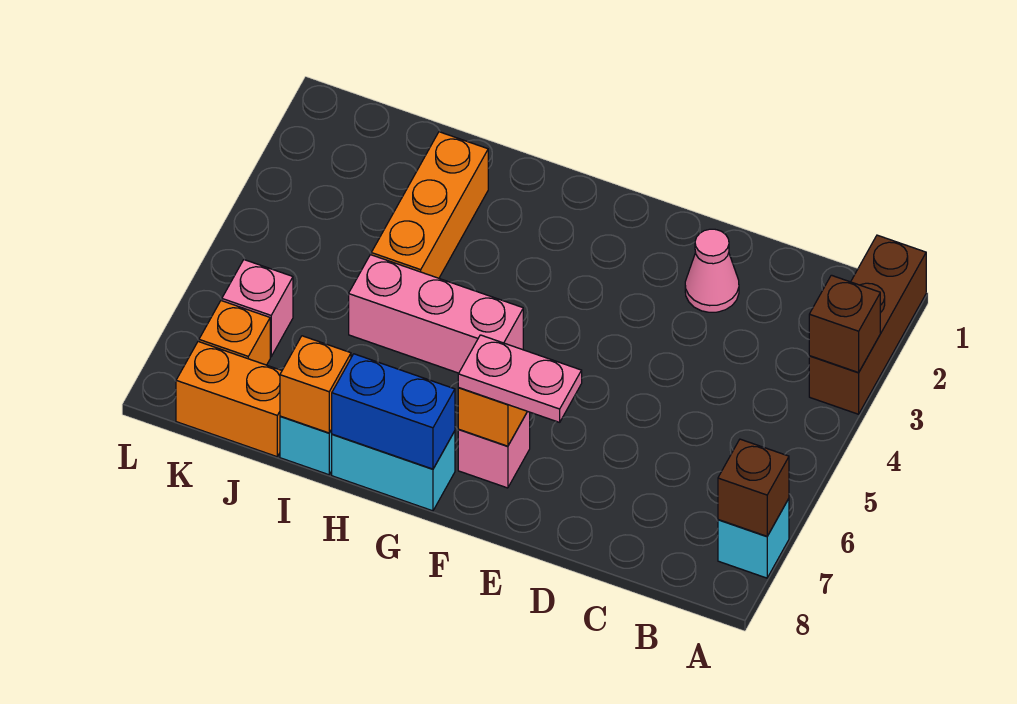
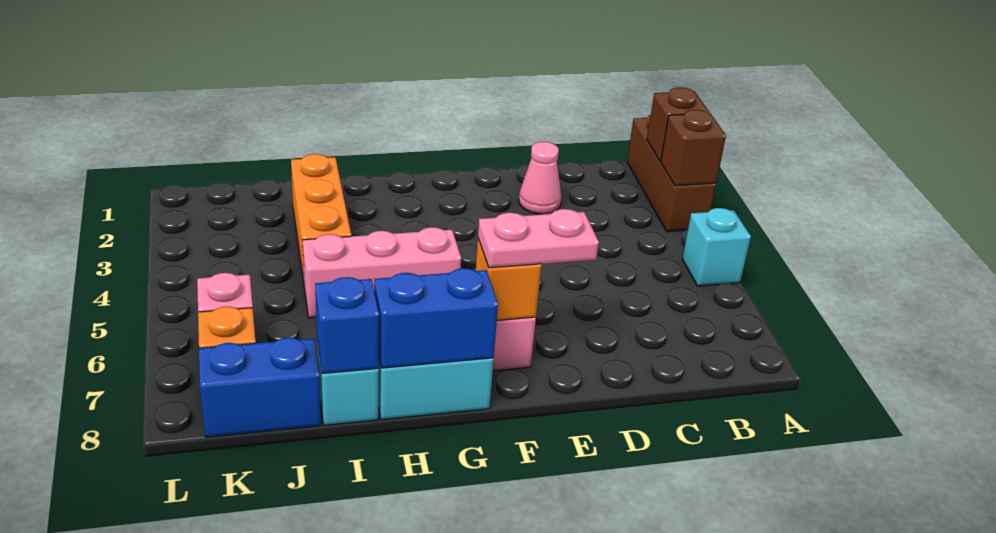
cyan brick A7 level 1 -> cyan brick A5 level 1
brown brick A7 level 2 -> brown brick A2 level 2
orange brick I8 level 2 -> blue brick I8 level 2
orange brick J8:K8 level 1 -> blue brick J8:K8 level 1

